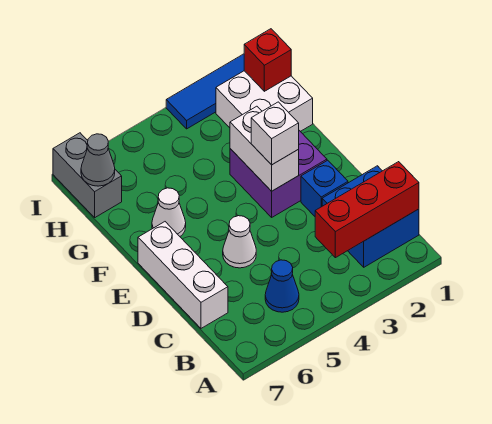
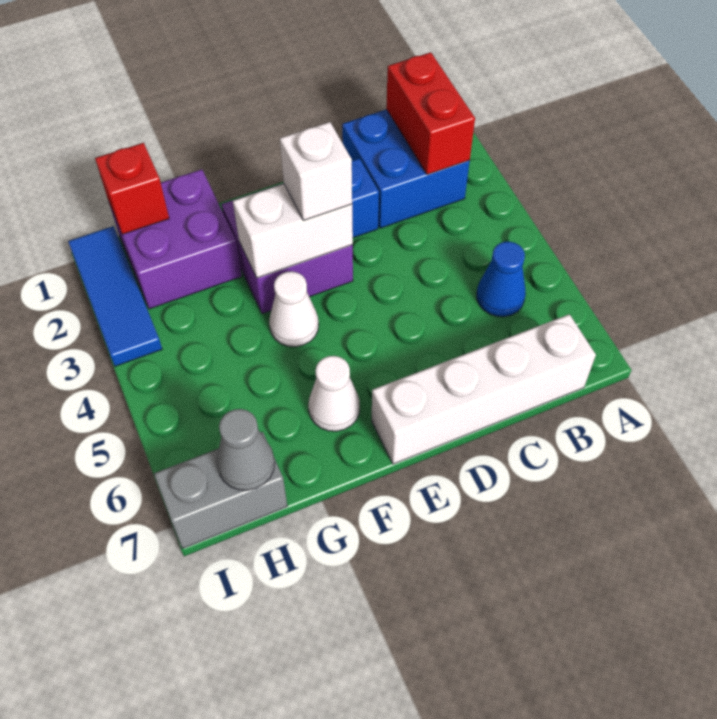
red brick B1:B3 level 2 -> red brick B1:B2 level 2
white brick C7:E7 level 1 -> white brick B7:E7 level 1
white cone D5 level 1 -> white cone F4 level 1
white brick G1:H2 level 1 -> purple brick G1:H2 level 1

